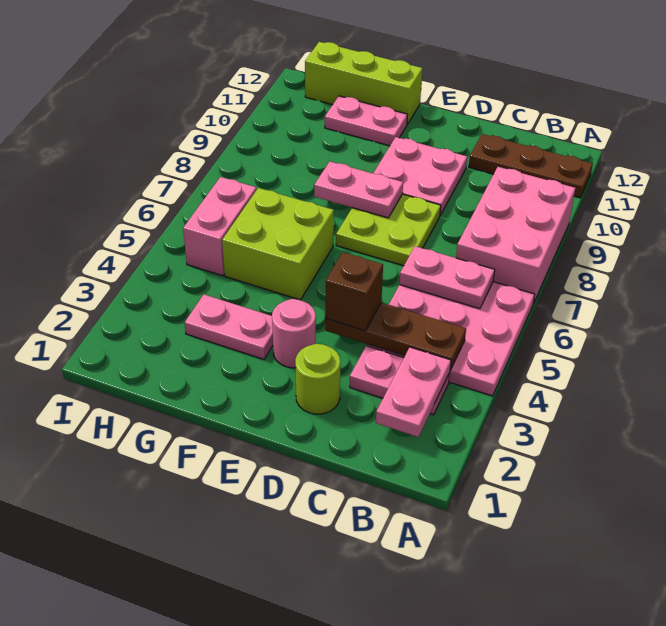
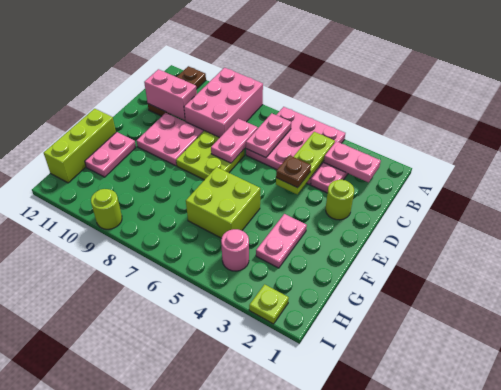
pink brick A7:B9 level 1 -> pink brick A8:C9 level 1
brown plate B4:D4 level 2 -> lime plate B4:D4 level 2
brown brick D4 level 3 -> brown plate D4 level 3
pink round brick E3 level 1 -> pink round brick H4 level 1
pink plate E8:F8 level 2 -> pink plate C7:D7 level 2
pink brick H5:H6 level 1 -> pink brick C10:C11 level 2
none -> lime plate I2 level 1
none -> lime round brick I9 level 1

